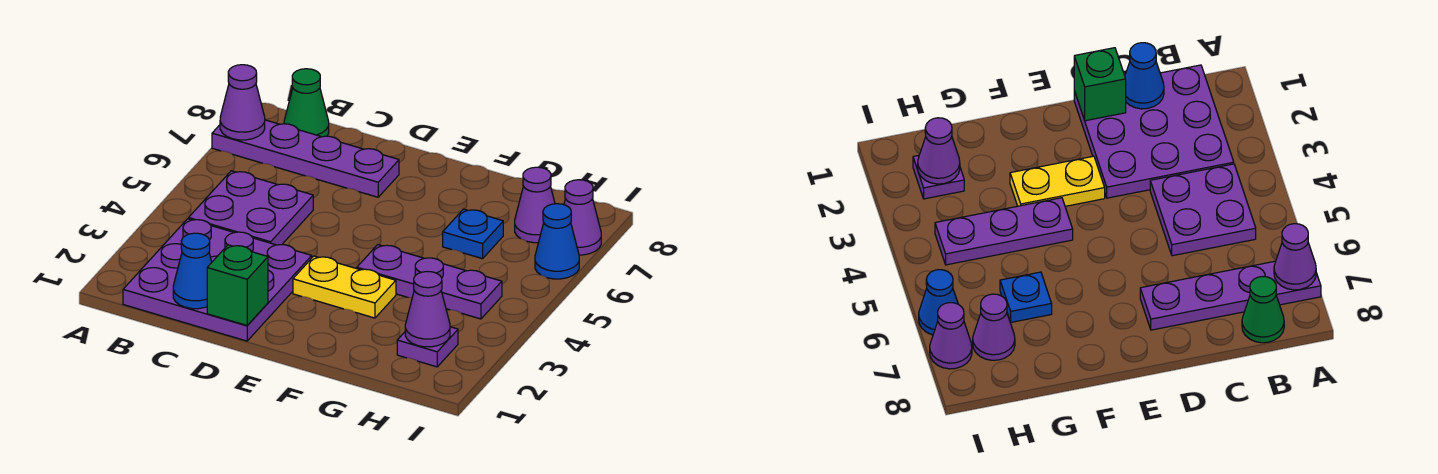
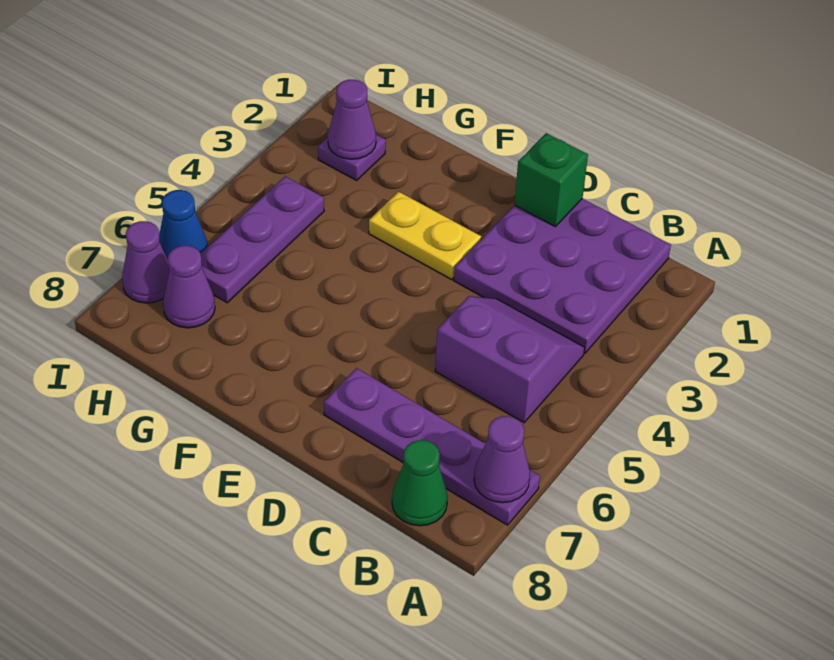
purple plate B4:C5 level 1 -> purple slope B4:C5 level 1 top 5
blue cone C1 level 2 -> none
purple plate F4:H4 level 1 -> purple plate H4:H6 level 1
blue plate G6 level 1 -> none

